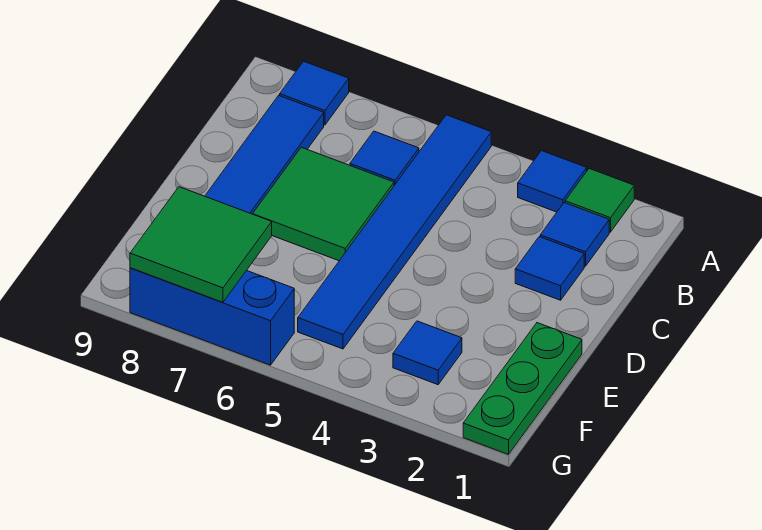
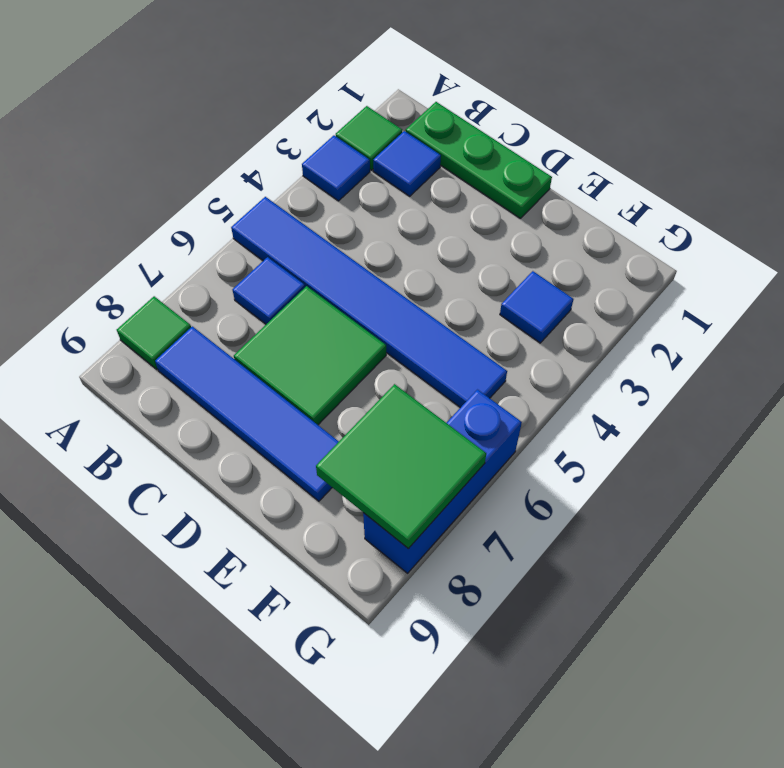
blue tile A8 level 1 -> green tile A8 level 1
blue tile C2 level 1 -> none
green plate E1:G1 level 1 -> green plate B1:D1 level 1

